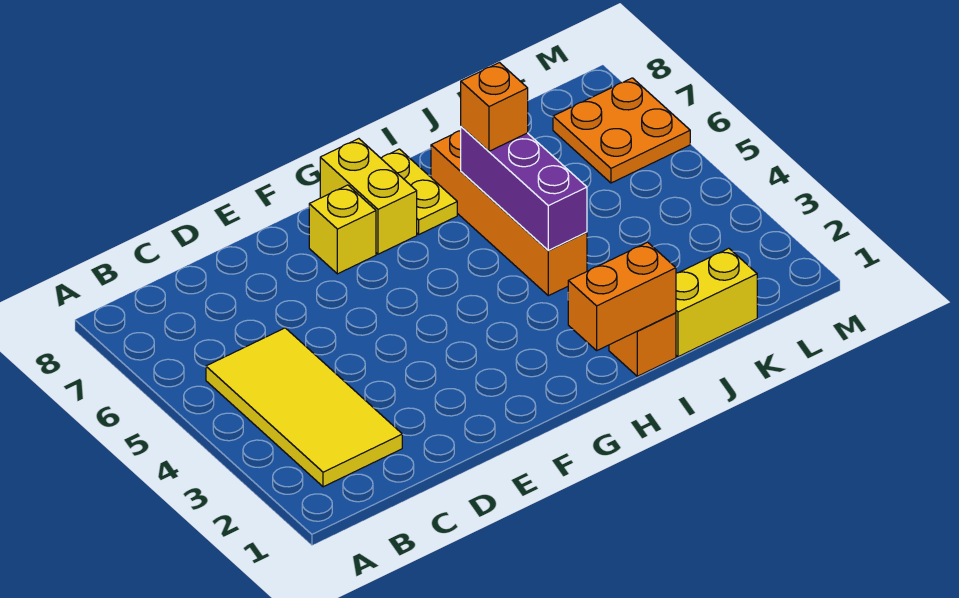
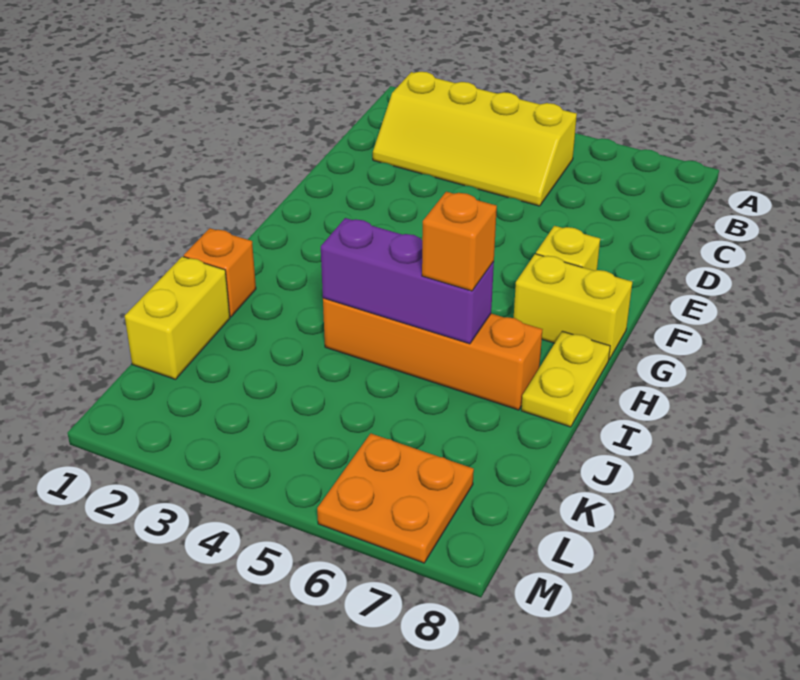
yellow tile B2:C5 level 1 -> yellow slope B2:C5 level 1 top B
orange brick H1:I1 level 2 -> none
yellow plate H7:H8 level 1 -> yellow plate H8:I8 level 1

